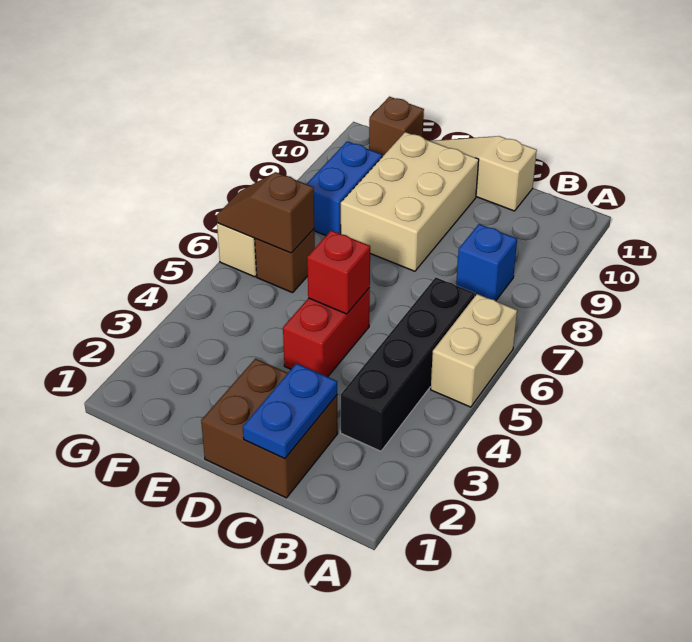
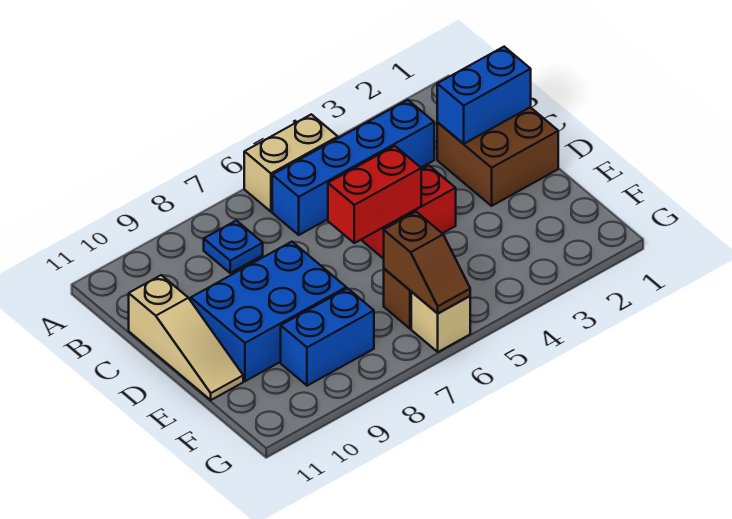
black brick B3:B6 level 1 -> blue brick B3:B6 level 1
blue brick B8 level 1 -> blue plate B8 level 1
blue plate C1:C2 level 2 -> blue brick C1:C2 level 2
red brick D5 level 2 -> red brick D5:D6 level 2
tan brick D8:E10 level 1 -> blue brick D8:E10 level 1
brown brick F11 level 1 -> none

